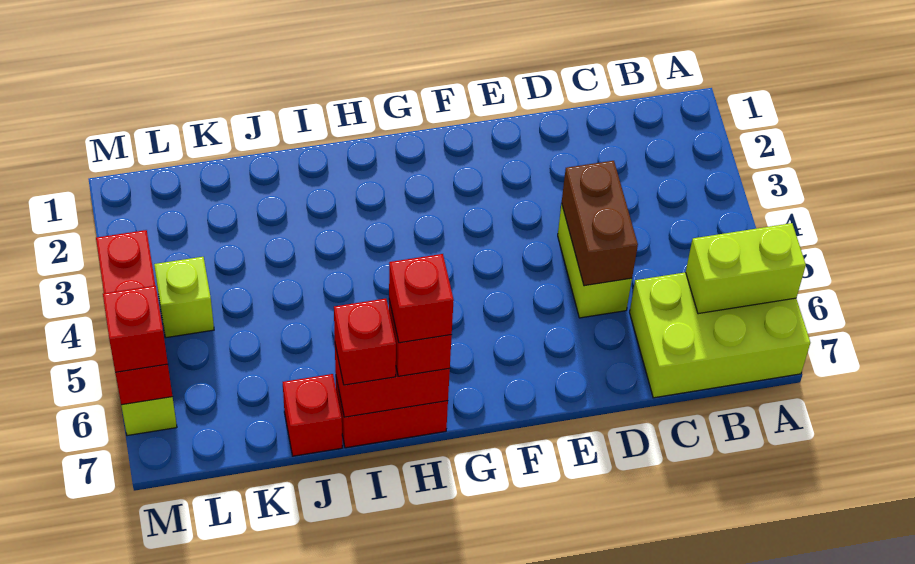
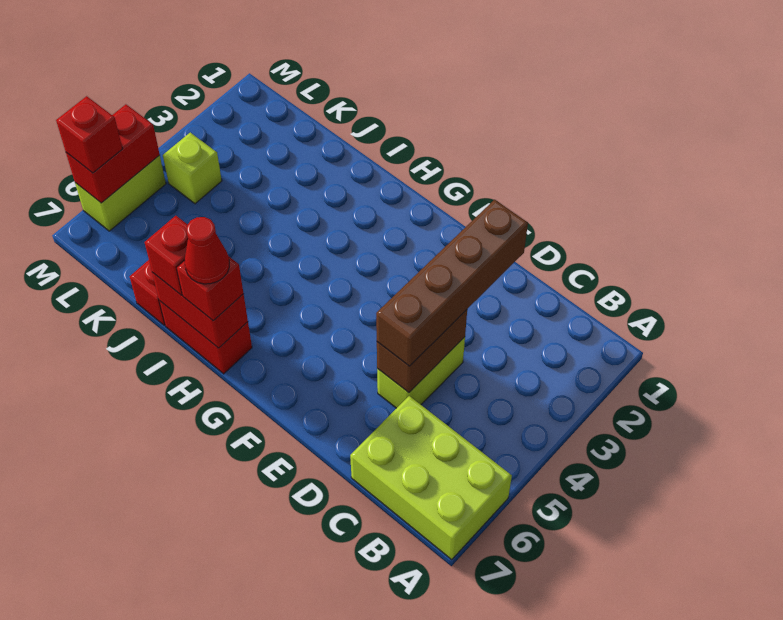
lime brick A6:B6 level 2 -> none
none -> brown brick D2:D5 level 3
red brick H7 level 4 -> red cone H7 level 4
red brick M4:M6 level 2 -> red brick M5:M6 level 2

